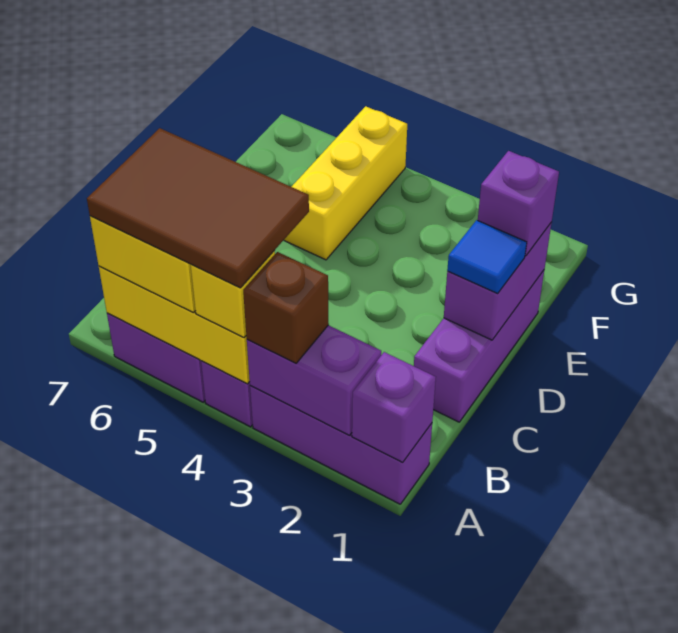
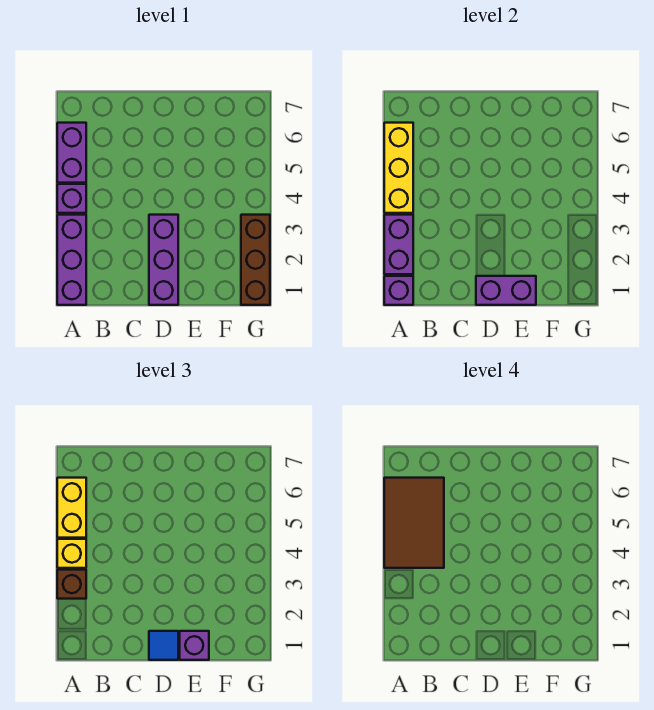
purple brick C1:E1 level 1 -> purple brick D1:D3 level 1
yellow brick E5:G5 level 1 -> none
none -> brown brick G1:G3 level 1

